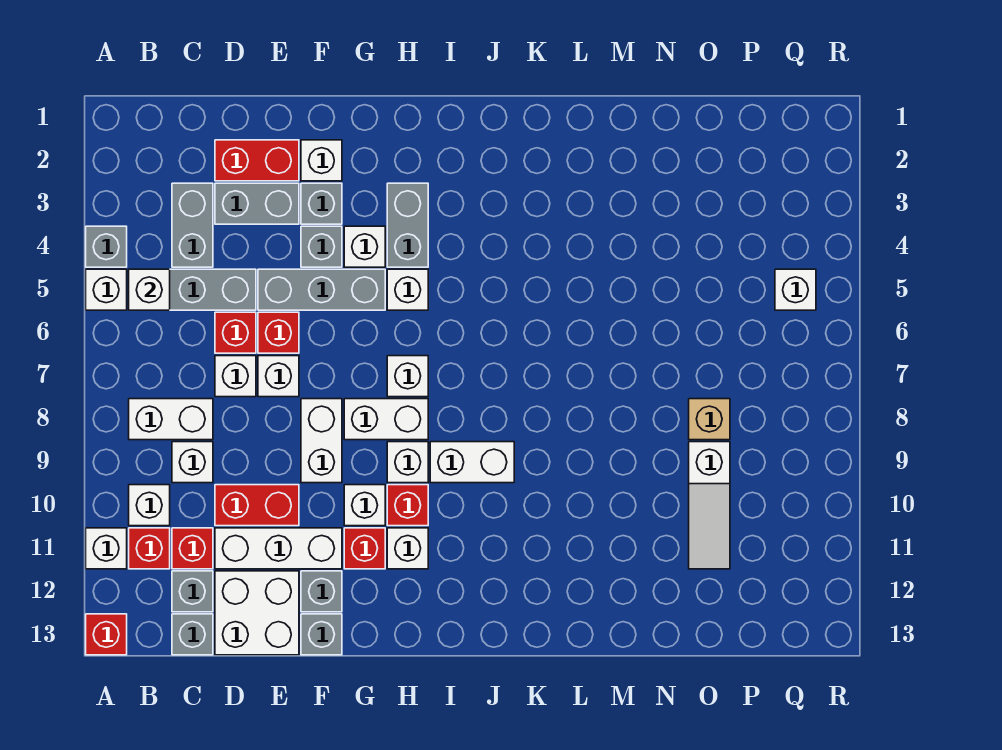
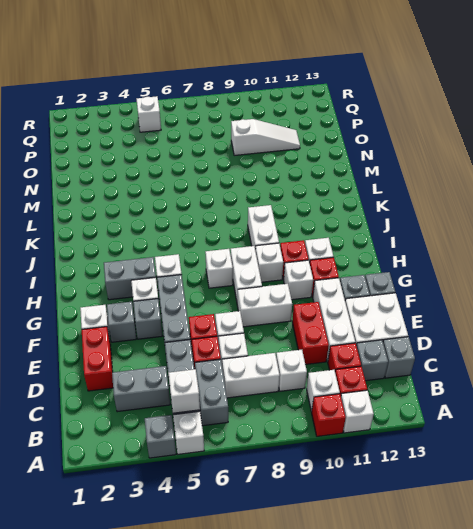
red brick A13 level 1 -> red brick A10 level 1
white brick B8:C8 level 1 -> white brick C7:C8 level 1
grey brick D3:E3 level 1 -> grey brick B6:C6 level 1
tan brick O8 level 1 -> none

